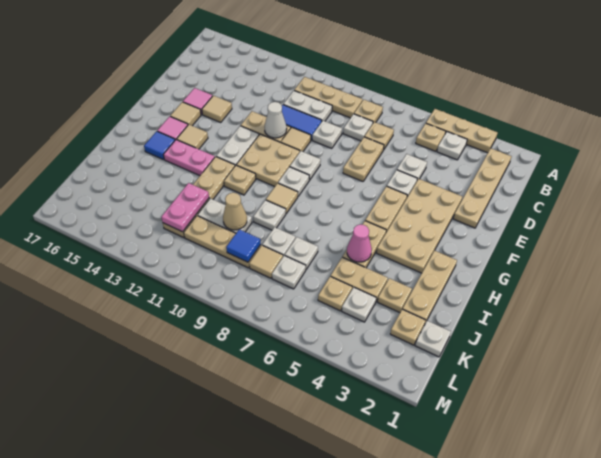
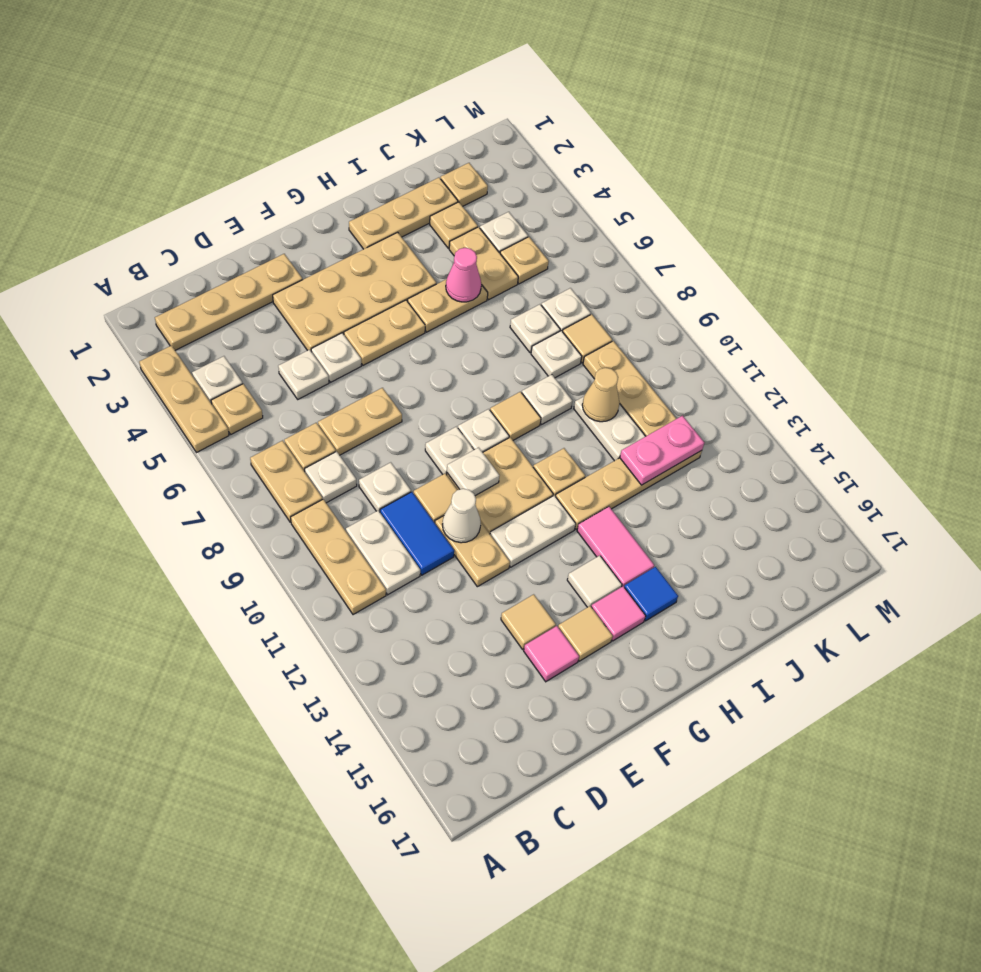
tan plate B8 level 1 -> tan plate B7:B8 level 1
tan tile G14 level 1 -> white tile G14 level 1
pink plate H13:H14 level 1 -> pink tile H13:H14 level 1
white plate K1 level 1 -> white plate F10 level 2
blue tile K9 level 2 -> none

